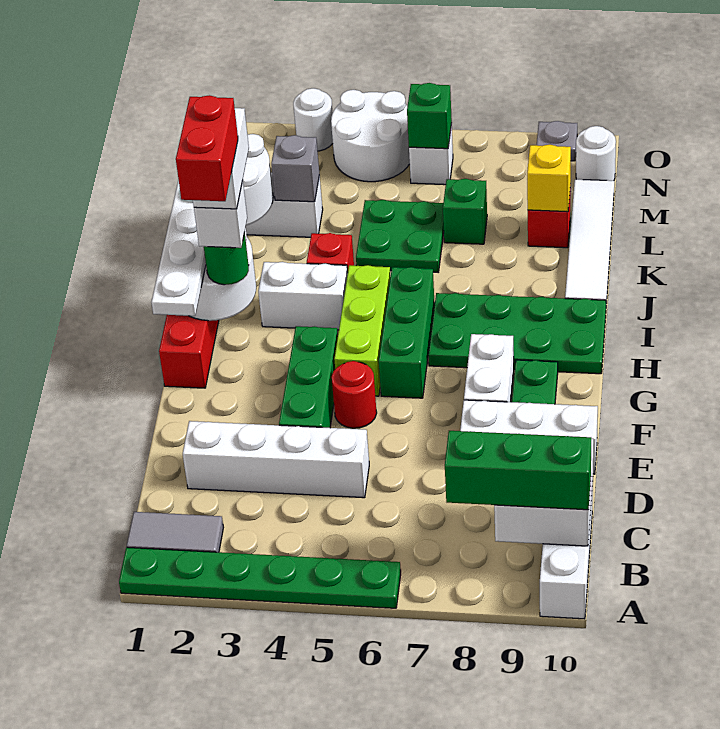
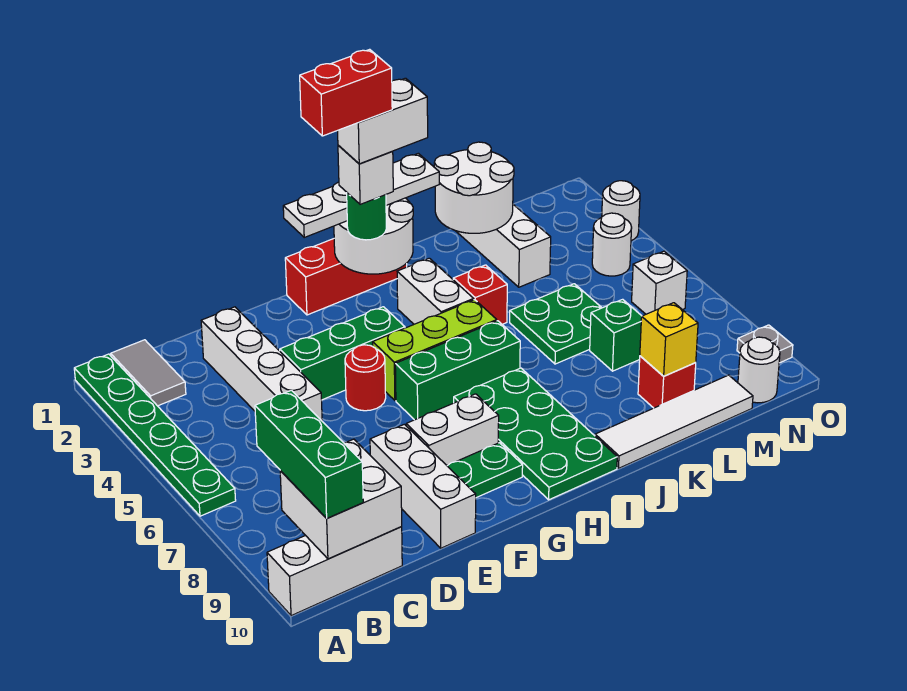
grey brick L3 level 2 -> none
white round brick N4:O5 level 1 -> white round brick N4 level 1
green brick N6 level 2 -> none

